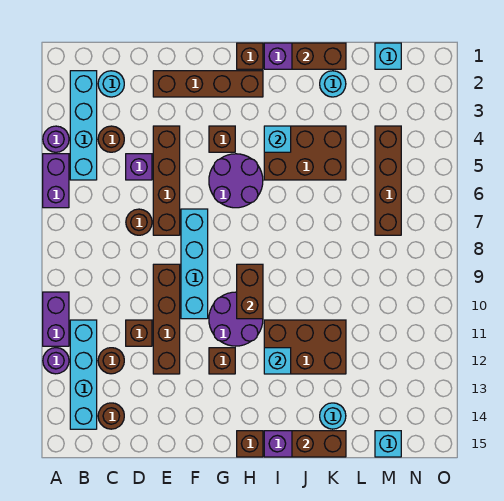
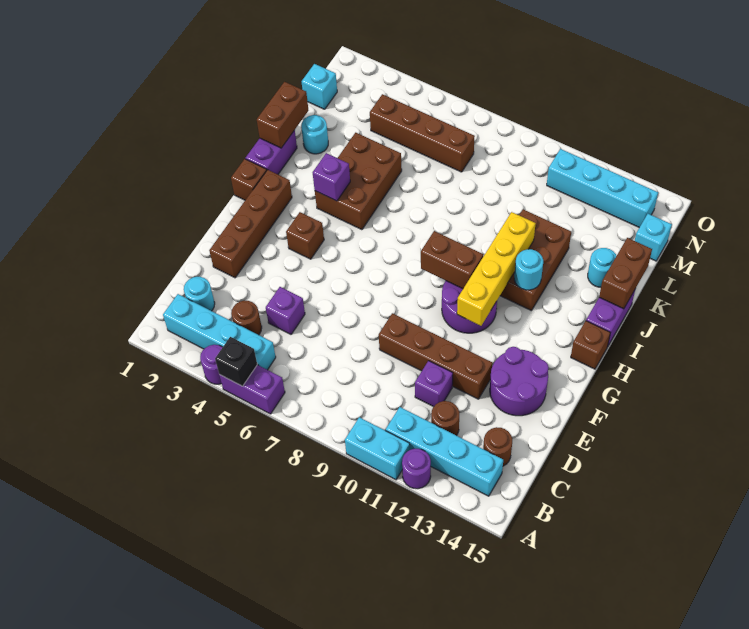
none -> black brick A5 level 2
purple brick A10:A11 level 1 -> cyan brick A10:A11 level 1
brown round brick D7 level 1 -> none
brown brick D11 level 1 -> purple brick D11 level 1
brown brick E4:E7 level 1 -> none
cyan brick F7:F10 level 1 -> cyan brick N11:N14 level 1
purple round brick G5:H6 level 1 -> purple round brick E13:F14 level 1
none -> yellow brick G11:J11 level 2
brown brick G12 level 1 -> none
cyan brick I4 level 2 -> purple brick I4 level 2
cyan brick I12 level 2 -> cyan round brick I12 level 2

